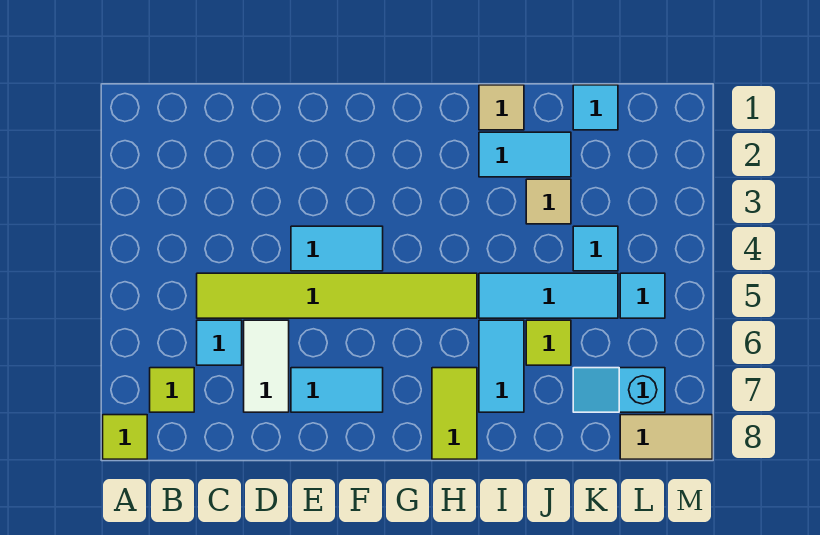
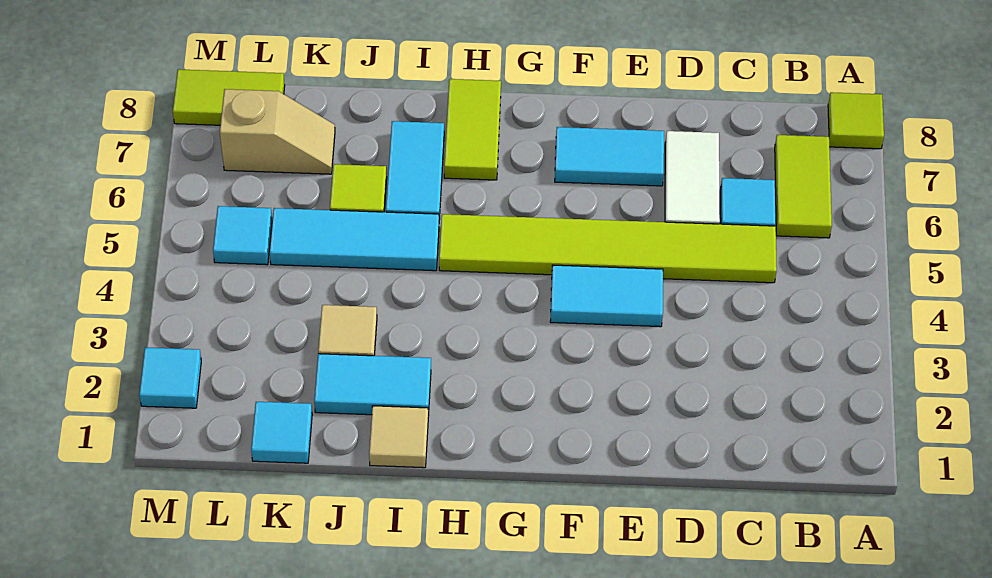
lime tile B7 level 1 -> lime tile B6:B7 level 1
cyan tile K4 level 1 -> cyan tile M2 level 1
cyan slope K7:L7 level 1 top L -> tan slope K7:L7 level 1 top L
tan tile L8:M8 level 1 -> lime tile L8:M8 level 1

